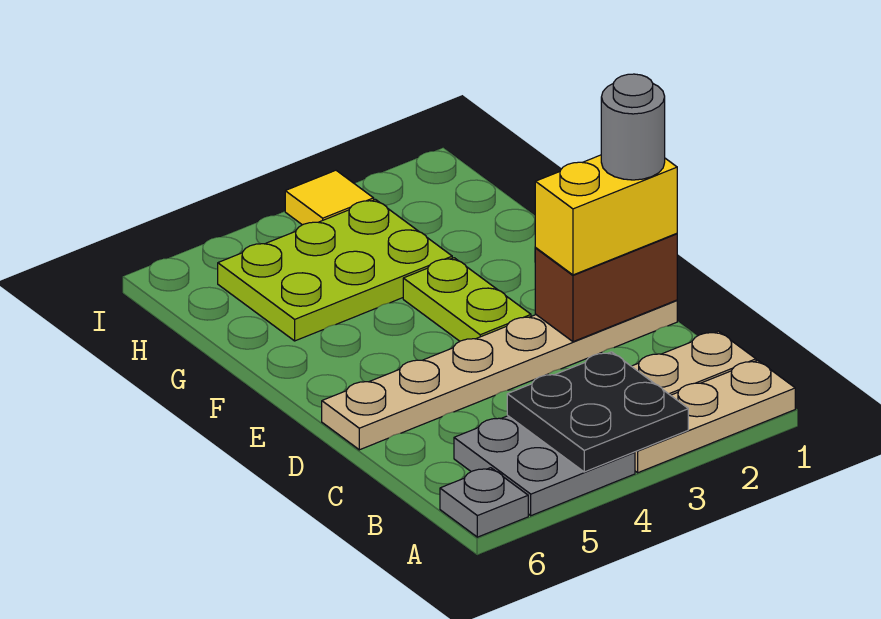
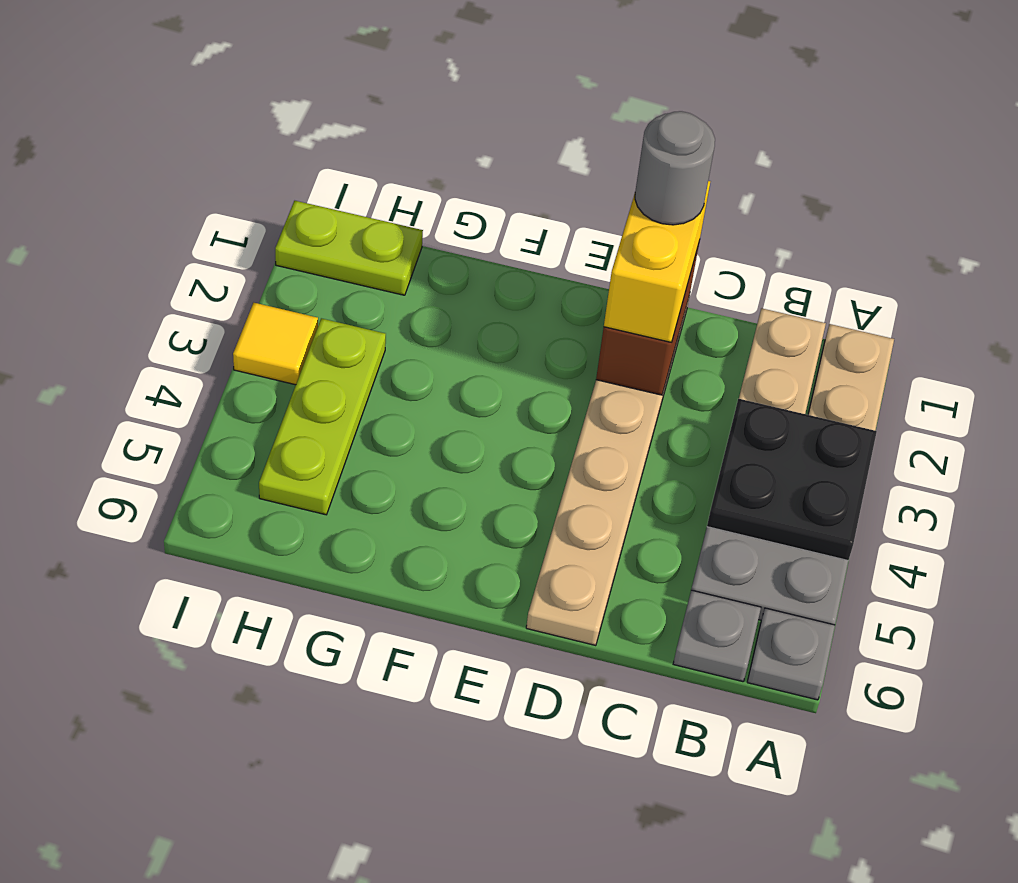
none -> grey plate B6 level 1
lime plate E3:F3 level 1 -> lime plate H1:I1 level 1
lime plate G3:H5 level 1 -> lime plate H3:H5 level 1

